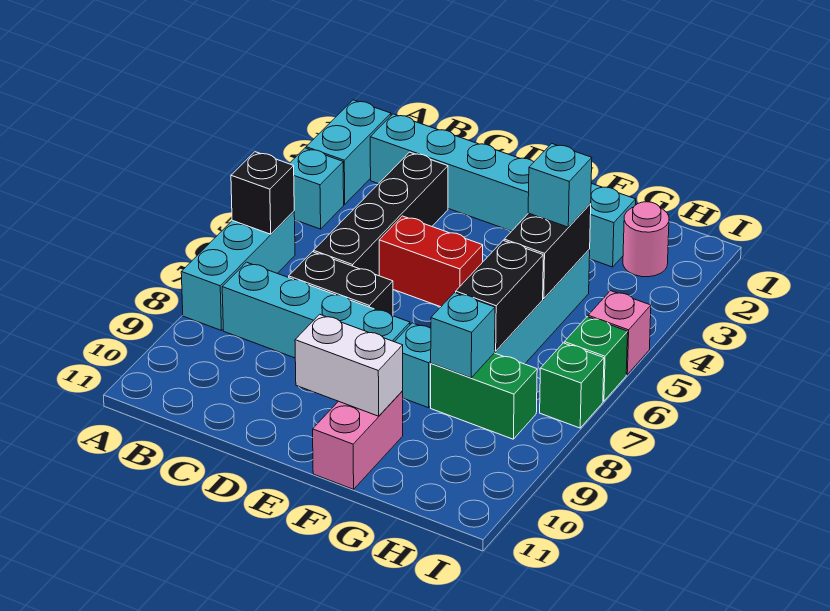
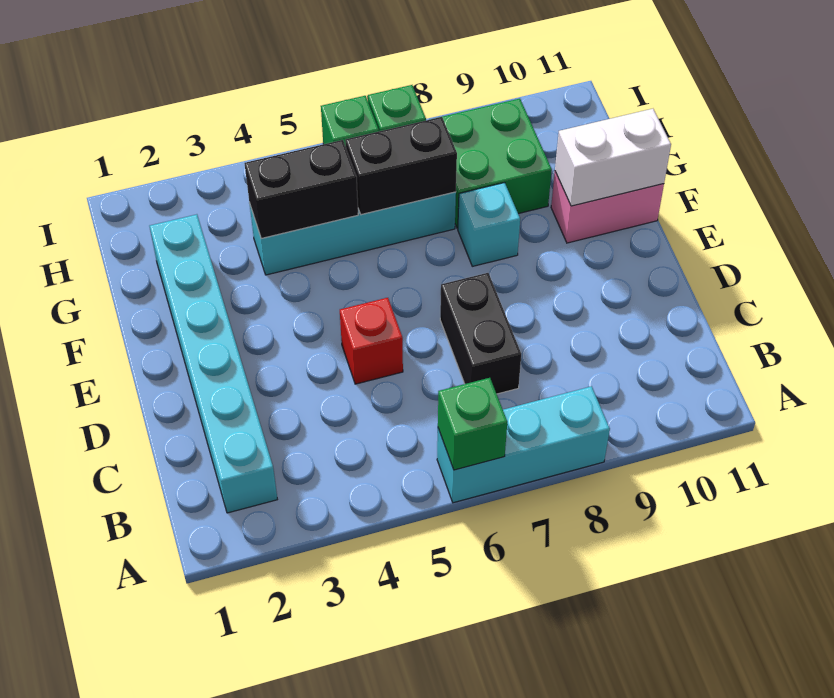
cyan brick A2:A3 level 1 -> none
cyan brick A4 level 1 -> none
black brick A6 level 2 -> green brick A6 level 2
cyan brick B8:E8 level 1 -> none
black brick C3:C6 level 1 -> none
red brick D5:E5 level 1 -> red brick D5 level 1
white brick E10:F10 level 2 -> white brick F10:F11 level 2
cyan brick G4 level 3 -> none
green brick G8:H8 level 1 -> green brick G8:H9 level 1
cyan brick G8 level 2 -> none
pink round brick H2 level 1 -> none
pink brick I5 level 1 -> none

